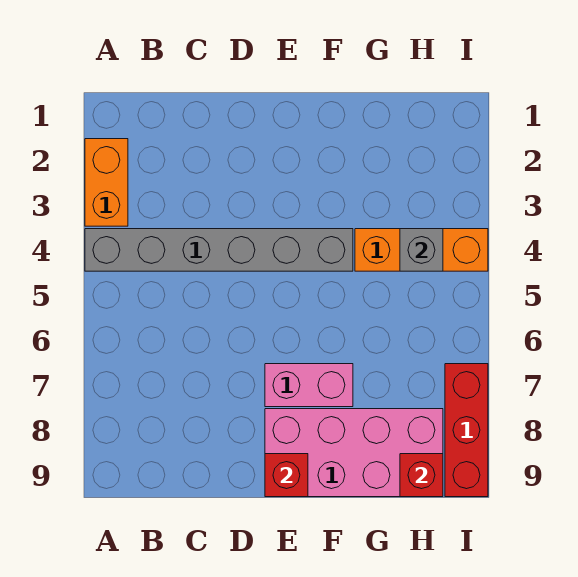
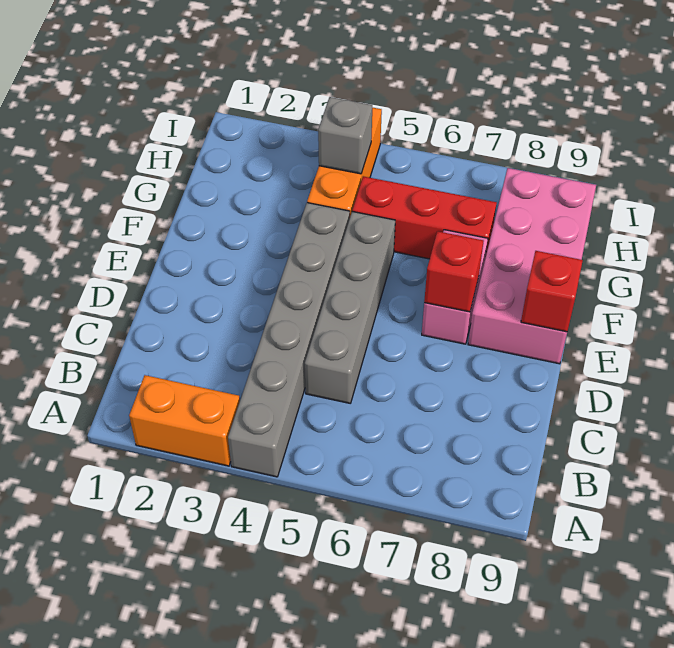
none -> grey brick C5:F5 level 1
red brick H9 level 2 -> red brick E7 level 2
red brick I7:I9 level 1 -> red brick G5:G7 level 1

